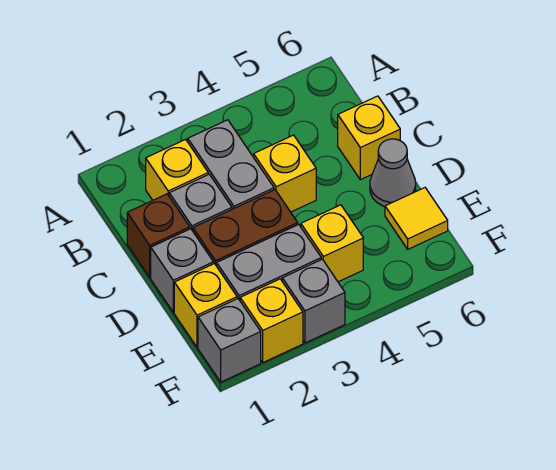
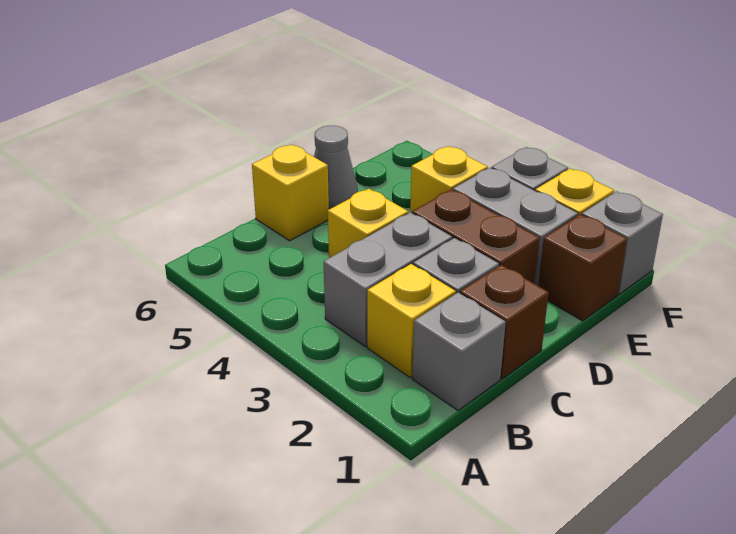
grey brick D1 level 1 -> grey brick B1 level 1
yellow brick E1 level 1 -> brown brick E1 level 1
yellow tile E6 level 1 -> none

